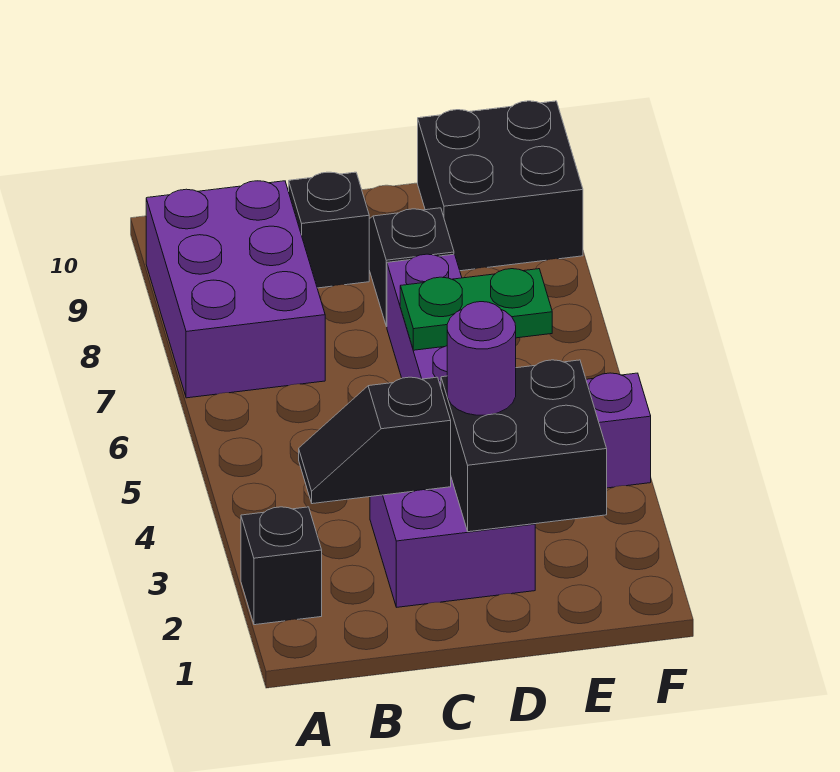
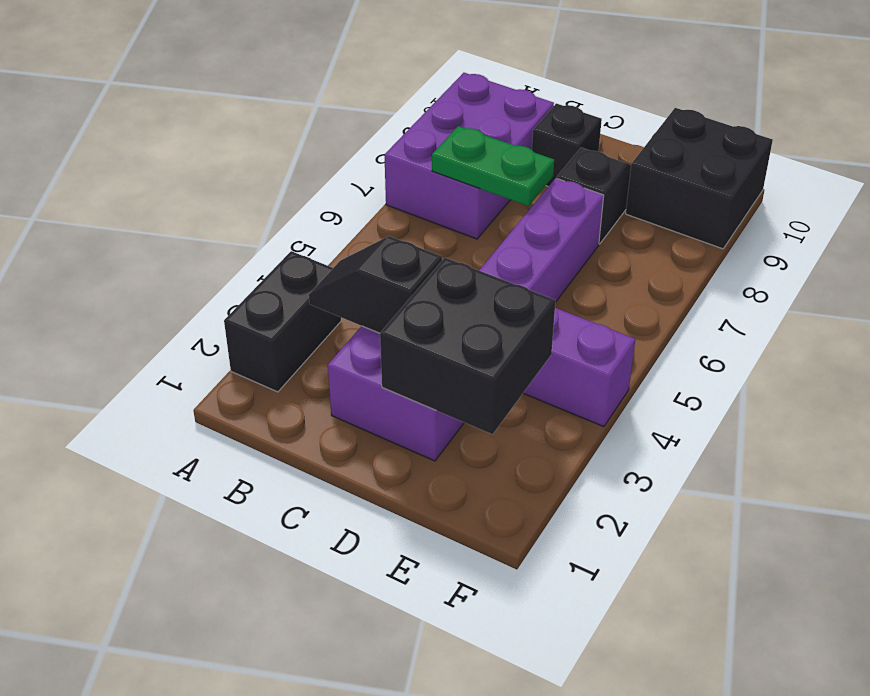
black brick A2 level 1 -> black brick A2:A3 level 1
purple round brick D3 level 3 -> none
green plate D6:E6 level 2 -> green plate B7:C7 level 2

